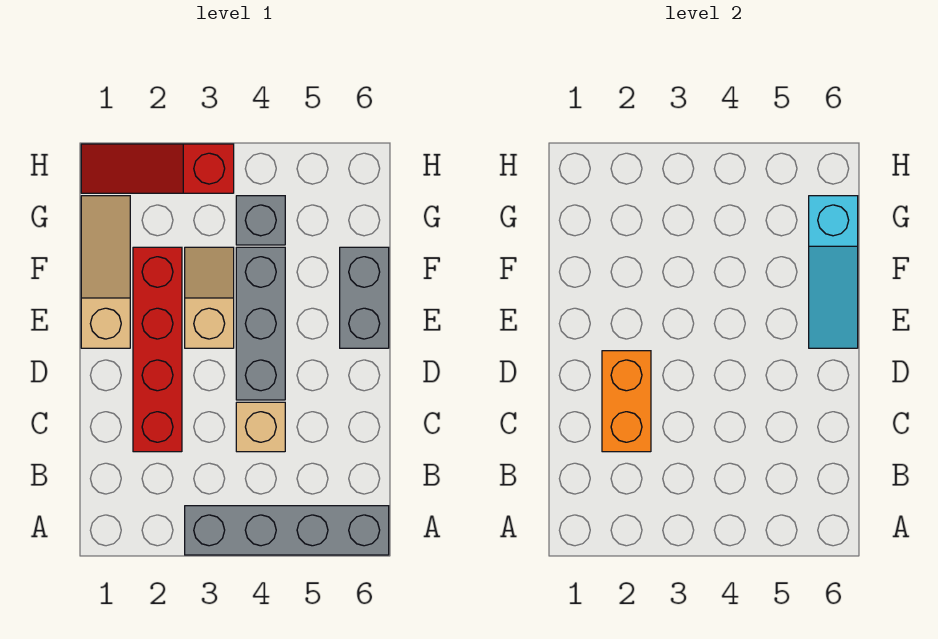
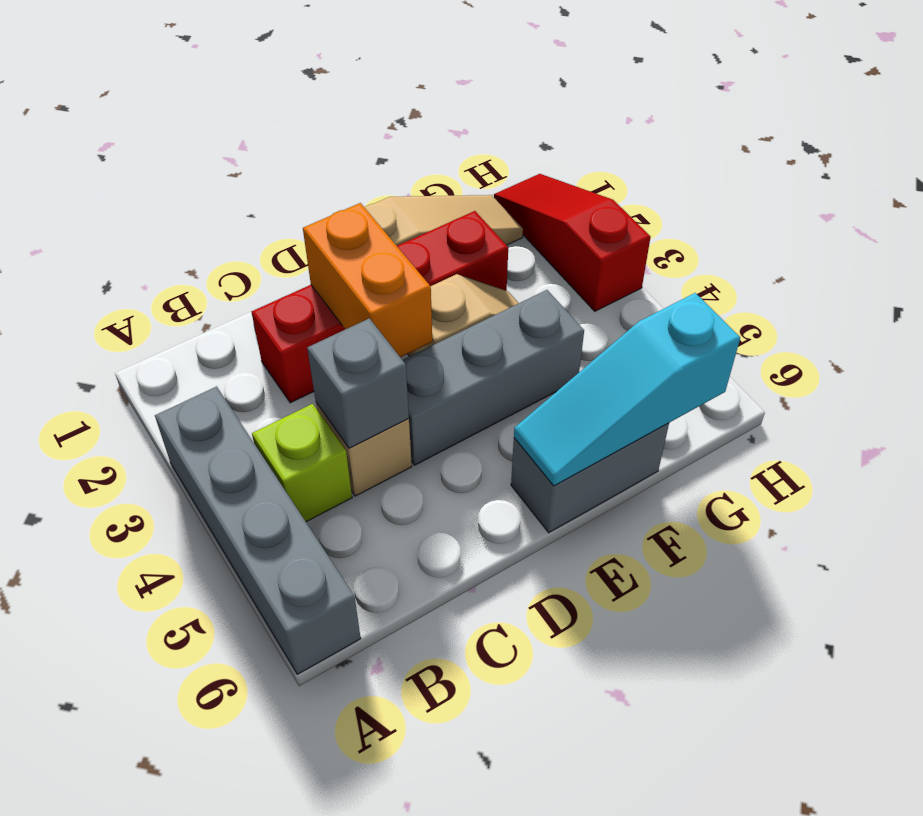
none -> lime brick B4 level 1
orange brick C2:D2 level 2 -> orange brick D2:D3 level 2
grey brick G4 level 1 -> grey brick C4 level 2

